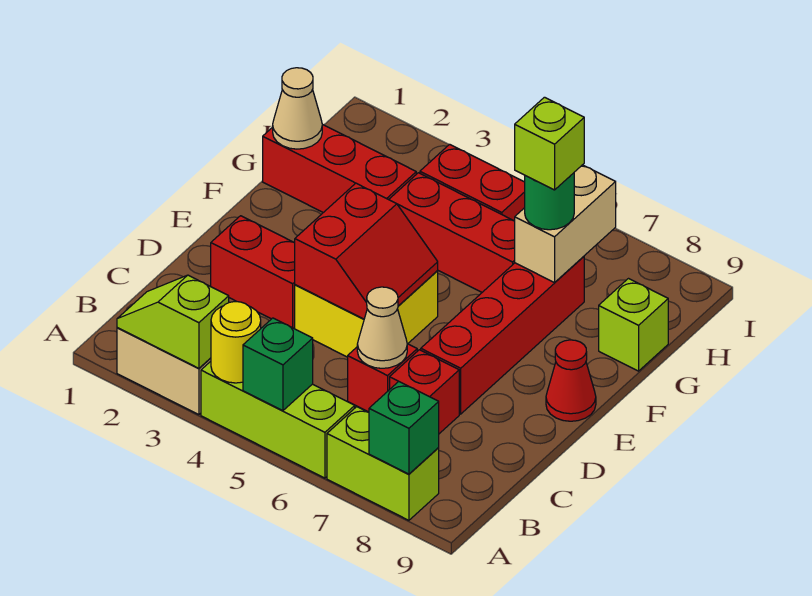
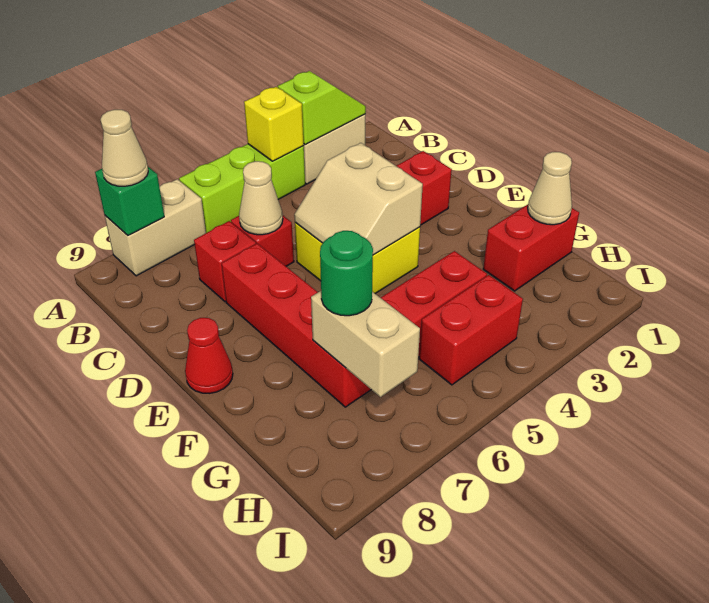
yellow round brick A4 level 2 -> yellow brick A4 level 2
green brick A5 level 2 -> none
lime brick A7:A8 level 1 -> tan brick A7:A8 level 1
none -> tan cone A8 level 3
red slope D4:E5 level 2 top 4 -> tan slope D4:E5 level 2 top 4
red brick G1:G3 level 1 -> red brick G1:G2 level 1
lime brick G7 level 4 -> none
lime brick G9 level 1 -> none

